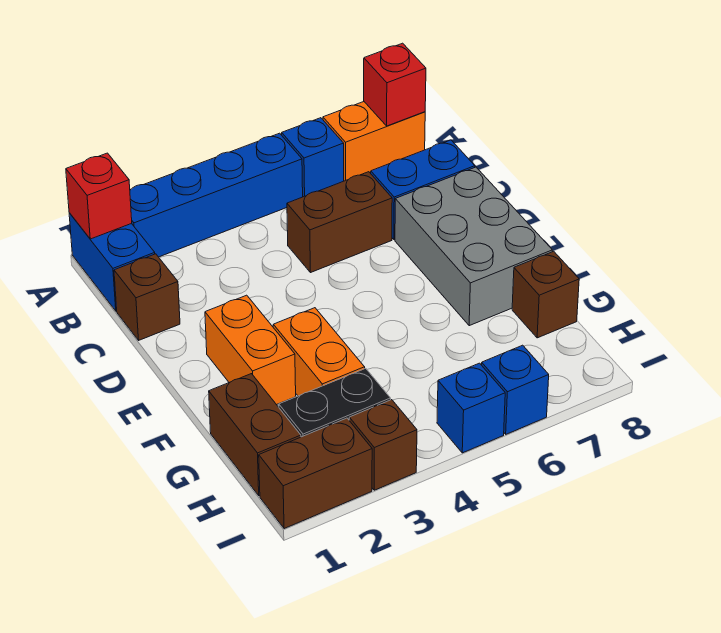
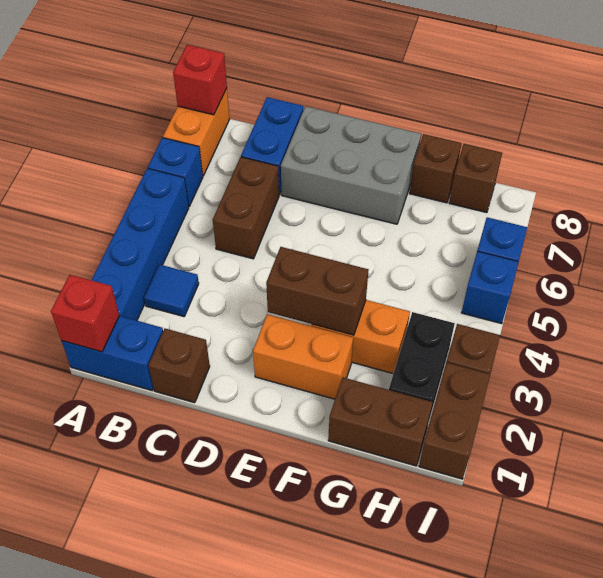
none -> blue tile B3 level 1
none -> brown brick E3:F3 level 2
none -> brown brick H8 level 1

